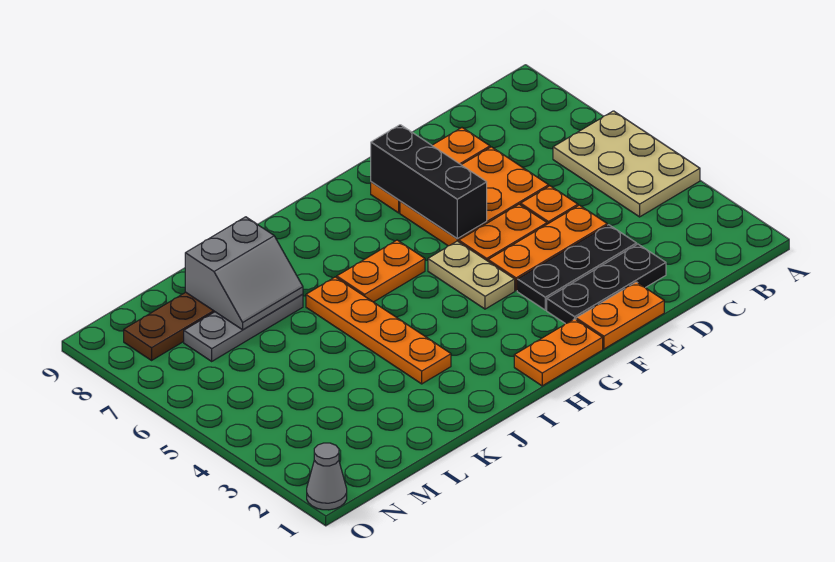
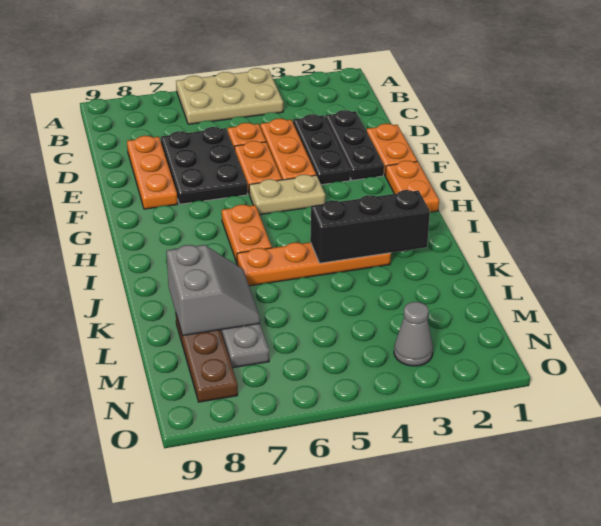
orange plate D6:F7 level 1 -> black plate D6:F7 level 1
black brick F6:F8 level 2 -> black brick J2:J4 level 2
grey cone O1 level 1 -> grey cone N3 level 1

